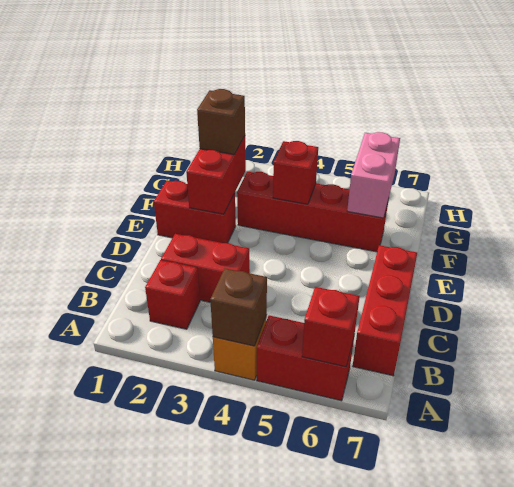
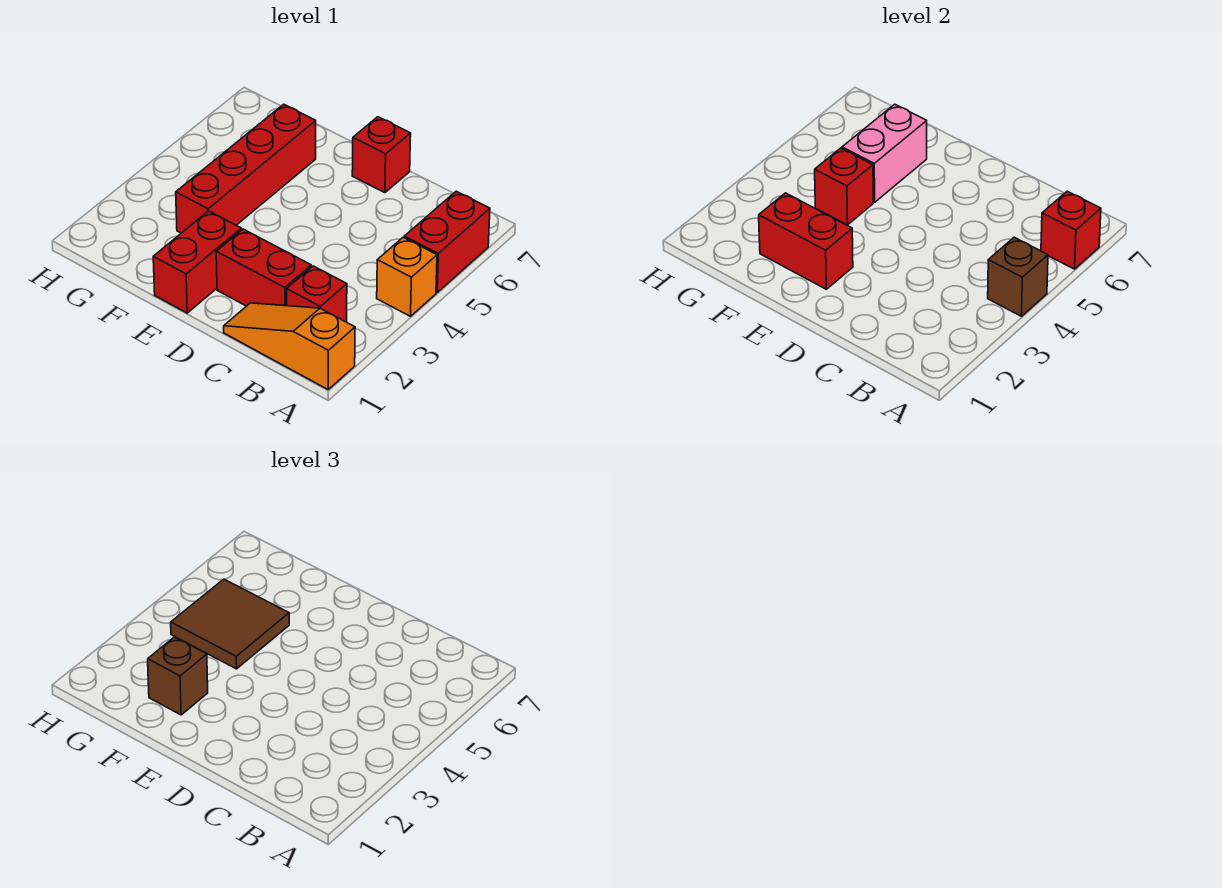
none -> orange slope A1:C1 level 1 top A
red brick B7:D7 level 1 -> red brick D7 level 1
red brick C2:C3 level 1 -> red brick C2:D2 level 1
none -> brown tile F4:G5 level 3
pink brick F6:G6 level 2 -> pink brick F5:F6 level 2

